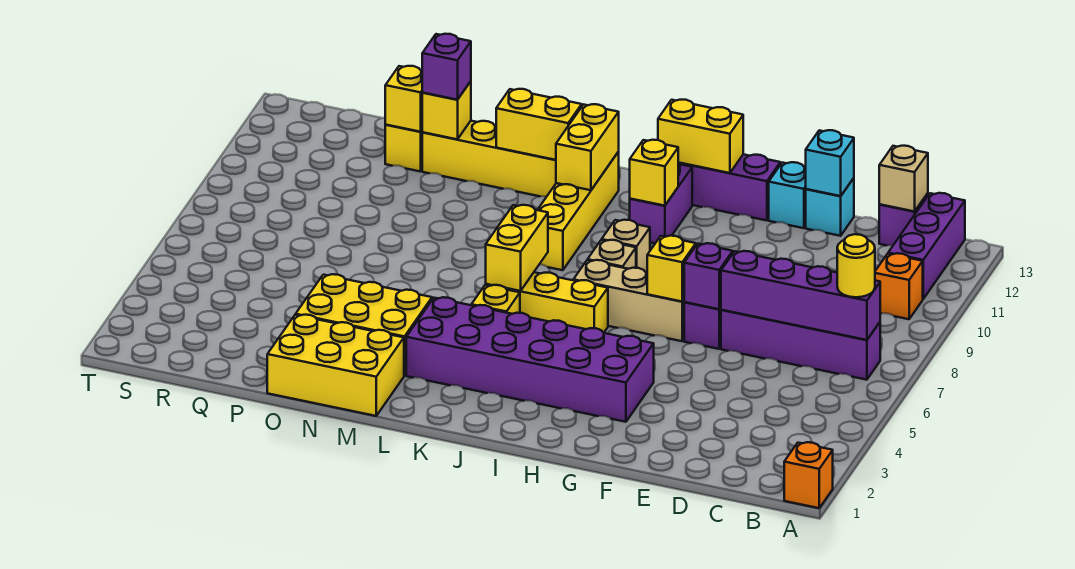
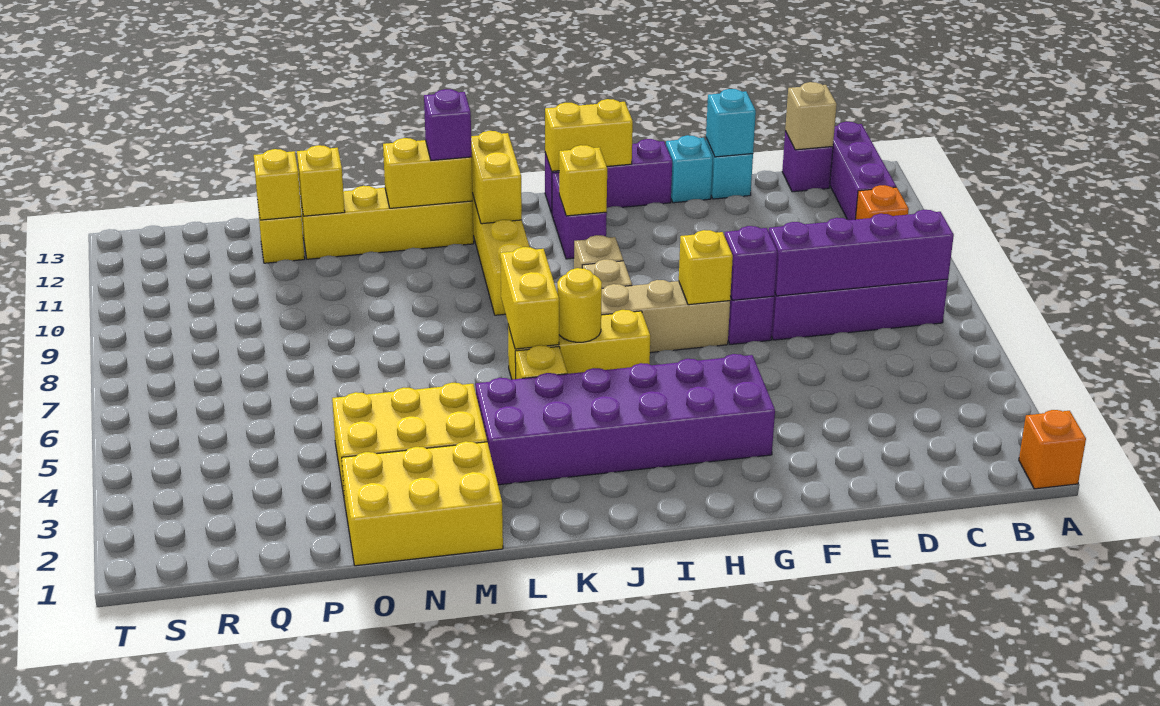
yellow round brick B7 level 3 -> yellow round brick J6 level 2
purple brick O12 level 3 -> purple brick L12 level 3

